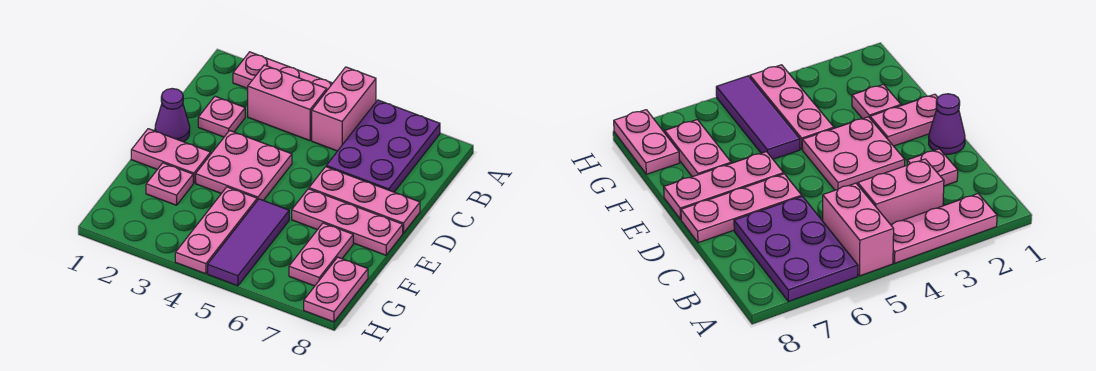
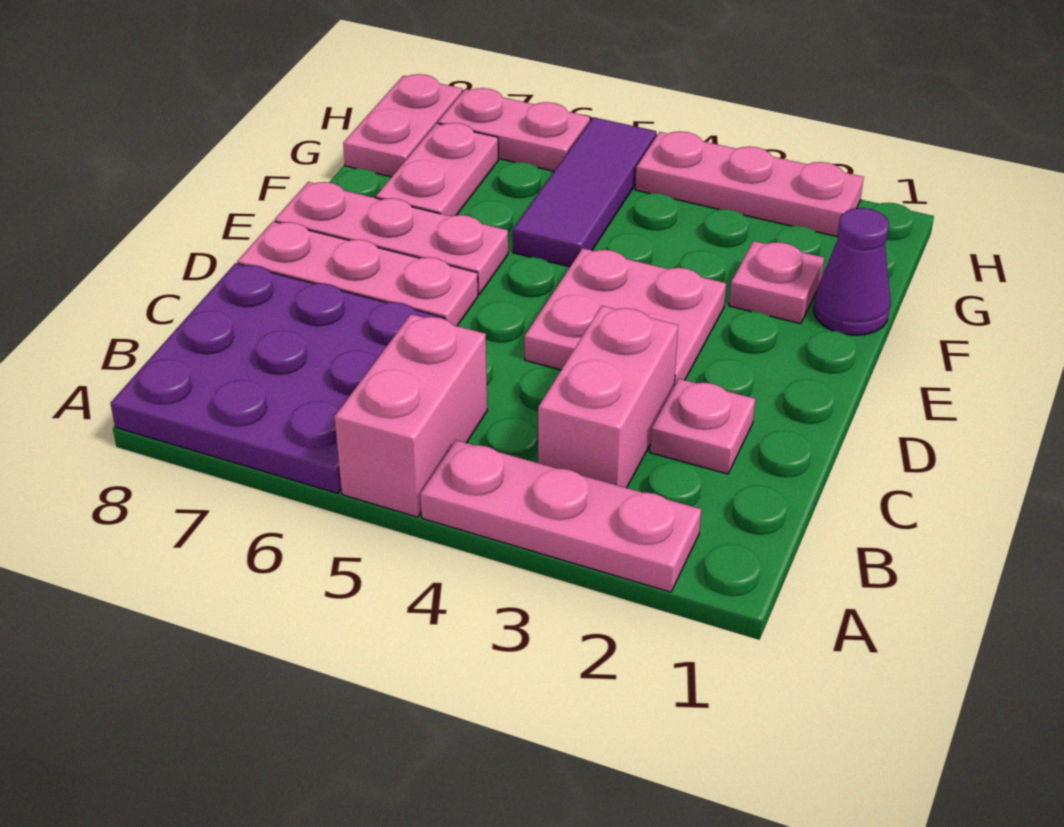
purple plate A6:C7 level 1 -> purple plate A6:C8 level 1
pink brick B3:B4 level 1 -> pink brick B3:C3 level 1
purple cone D1 level 1 -> purple cone F1 level 1
pink plate E1:E2 level 1 -> pink plate H6:H7 level 1
pink plate F4:H4 level 1 -> pink plate H2:H4 level 1

